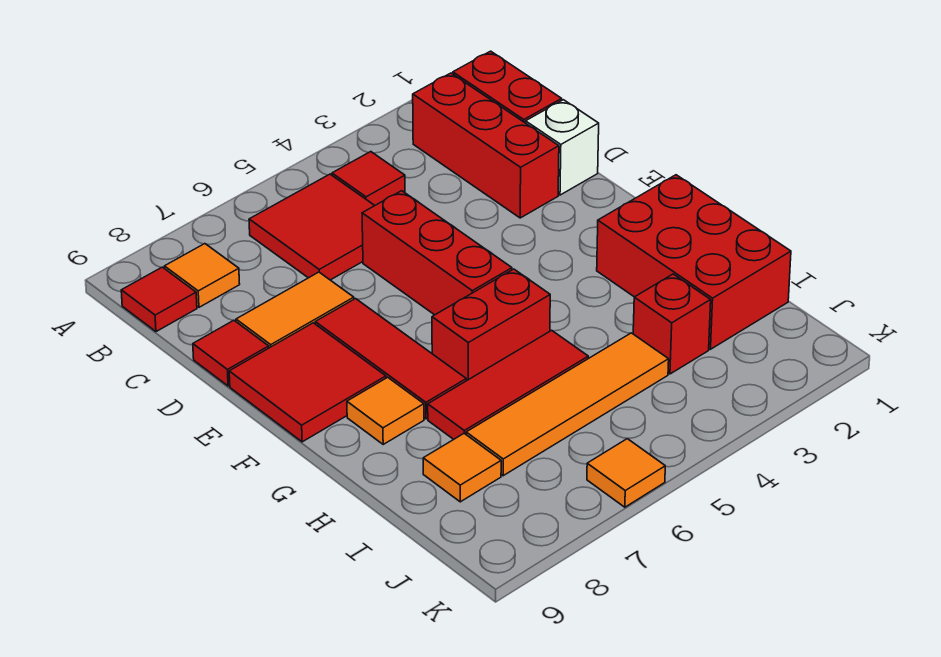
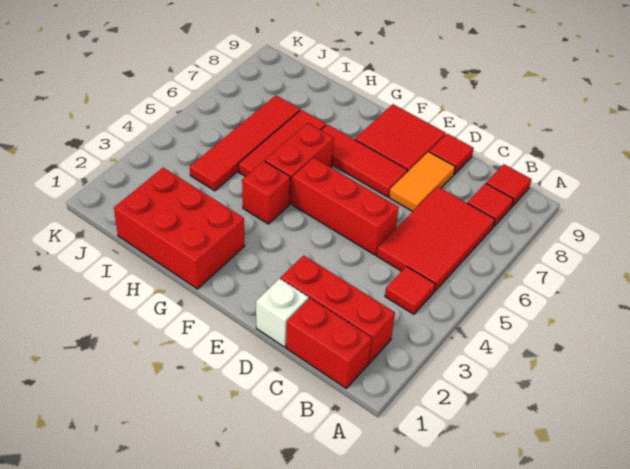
red tile B5:C6 level 1 -> red tile B5:C7 level 1
orange tile B8 level 1 -> red tile B8 level 1
orange tile G8 level 1 -> none
red brick I3 level 1 -> red brick G4 level 1
orange tile I4:I7 level 1 -> red tile I4:I7 level 1
orange tile I8 level 1 -> none
orange tile K6 level 1 -> none

